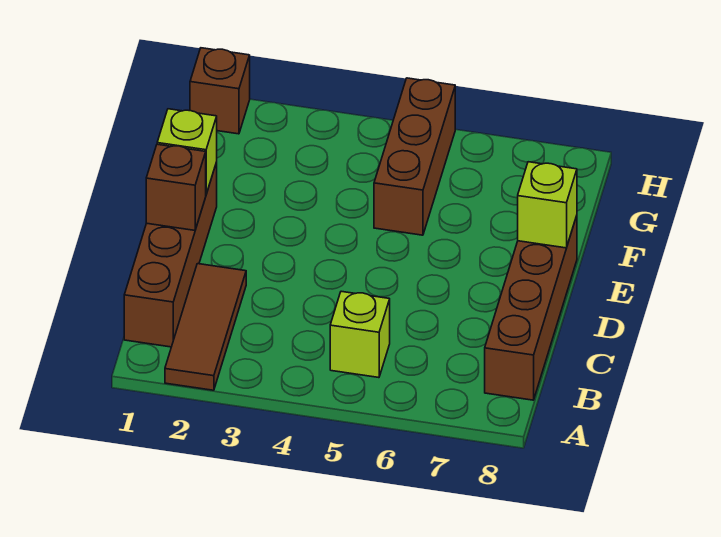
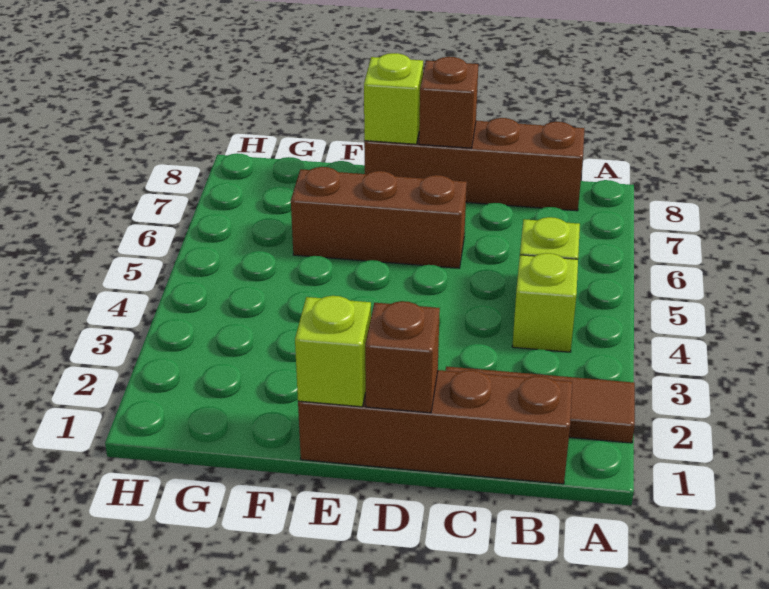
none -> lime brick B4 level 1
brown brick F5:H5 level 1 -> brown brick D6:F6 level 1
brown brick H1 level 1 -> brown brick D8 level 2

